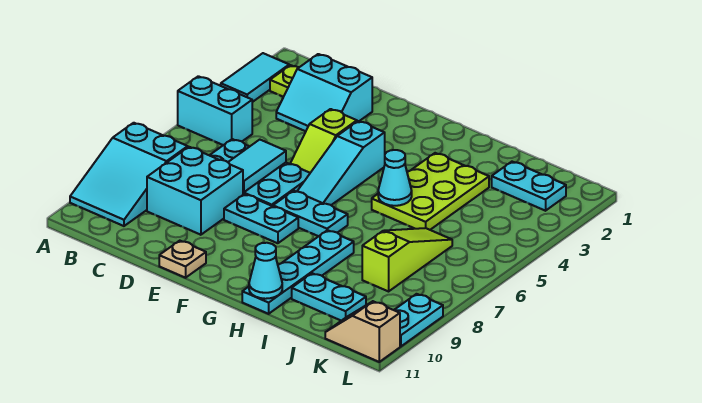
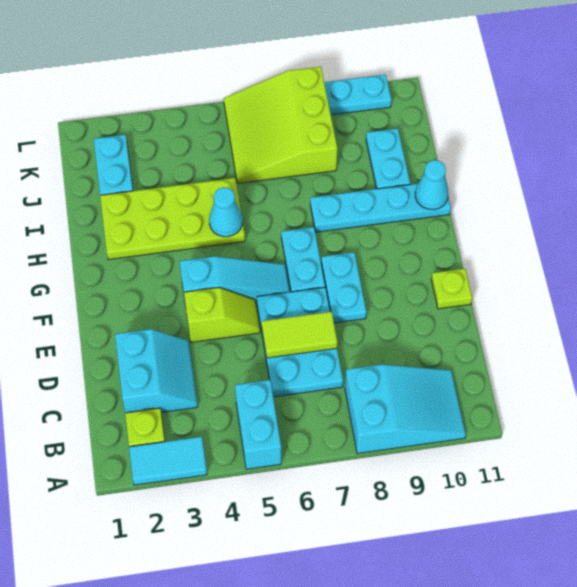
cyan brick C8:D9 level 1 -> none
cyan tile D6:D7 level 2 -> lime tile D6:D7 level 2
tan plate E11 level 1 -> lime plate E11 level 1
lime plate H3:I5 level 1 -> lime plate H2:I5 level 1
lime slope J6:J8 level 1 top 8 -> lime slope J6:L8 level 1 top 8
tan slope K11:L11 level 1 top L -> none

